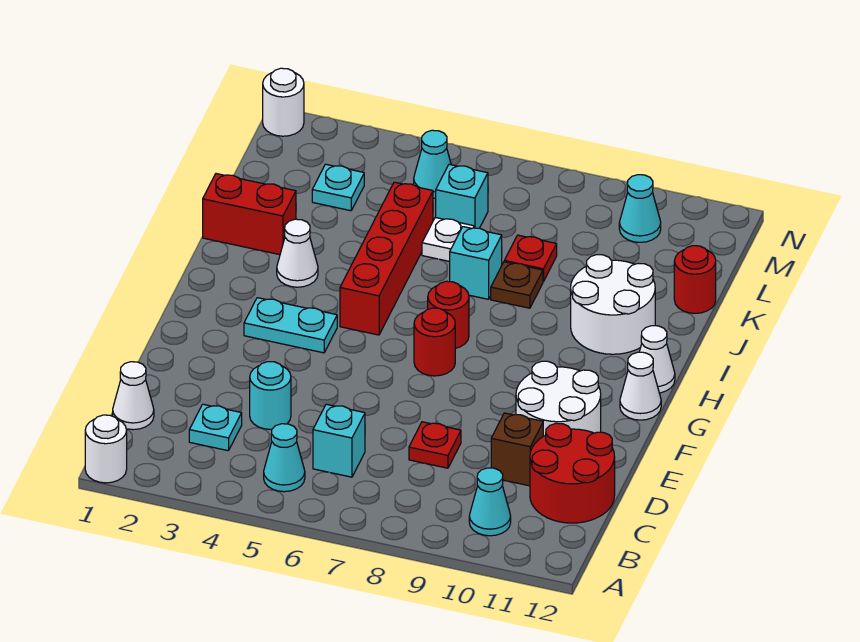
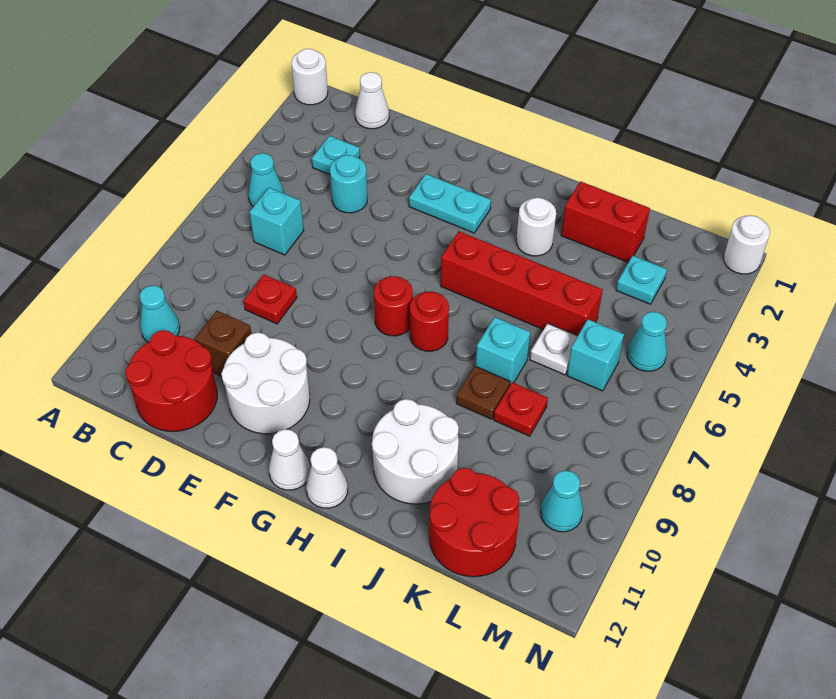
cyan plate G3:G4 level 1 -> cyan plate F3:G3 level 1
white cone I3 level 1 -> white round brick I3 level 1
red brick J1:J2 level 1 -> red brick J2:K2 level 1
red round brick K12 level 1 -> red round brick K11:L12 level 1

